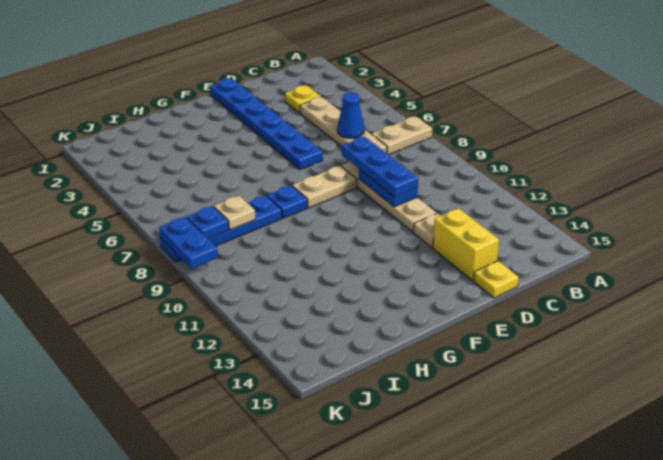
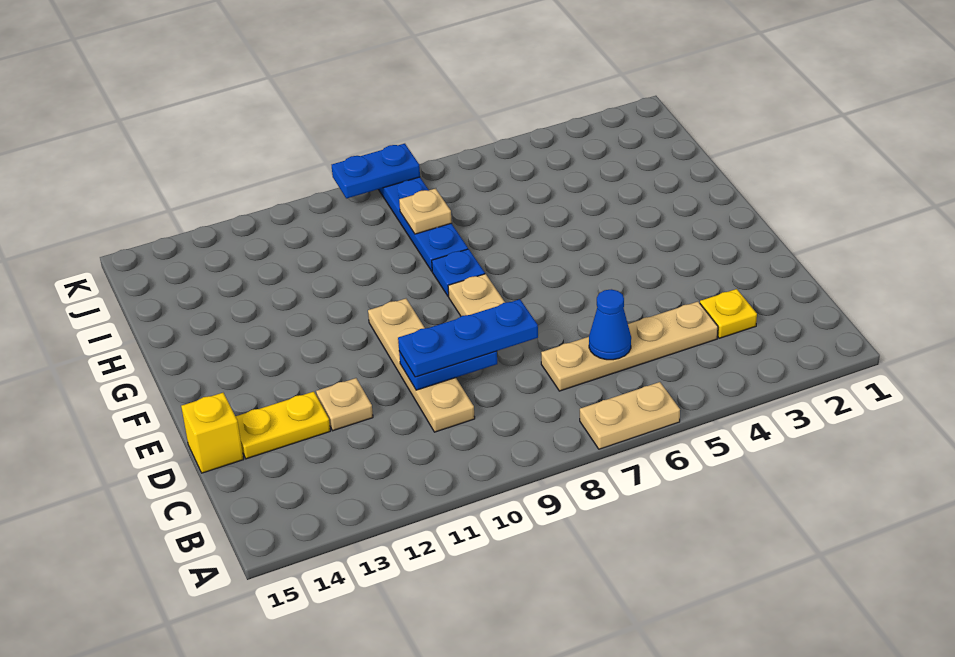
tan plate A7:B7 level 1 -> tan plate A6:A7 level 1
tan plate D8:D11 level 1 -> tan plate C10:F10 level 1
yellow brick D13:D14 level 1 -> yellow plate D13:D14 level 1
yellow plate D15 level 1 -> yellow brick D15 level 1
blue plate E1:E6 level 1 -> none
blue plate J8 level 2 -> none

